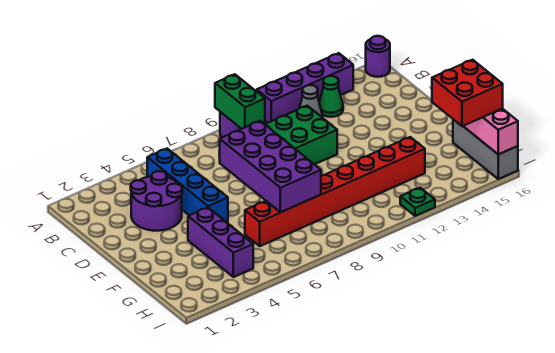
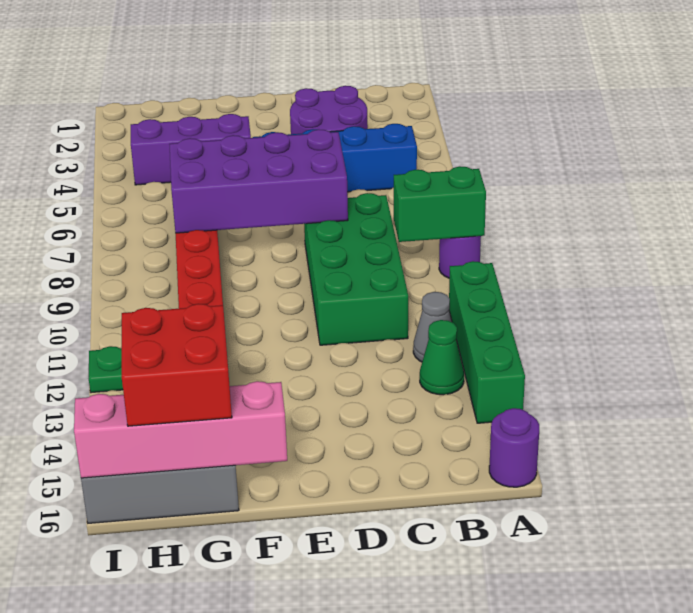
purple brick A11:A14 level 1 -> green brick A11:A14 level 1

